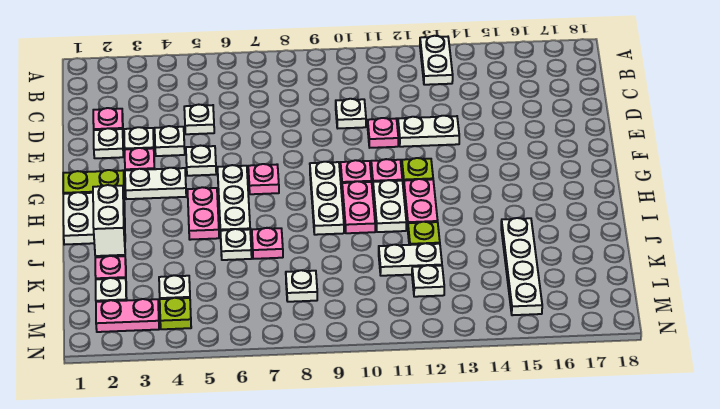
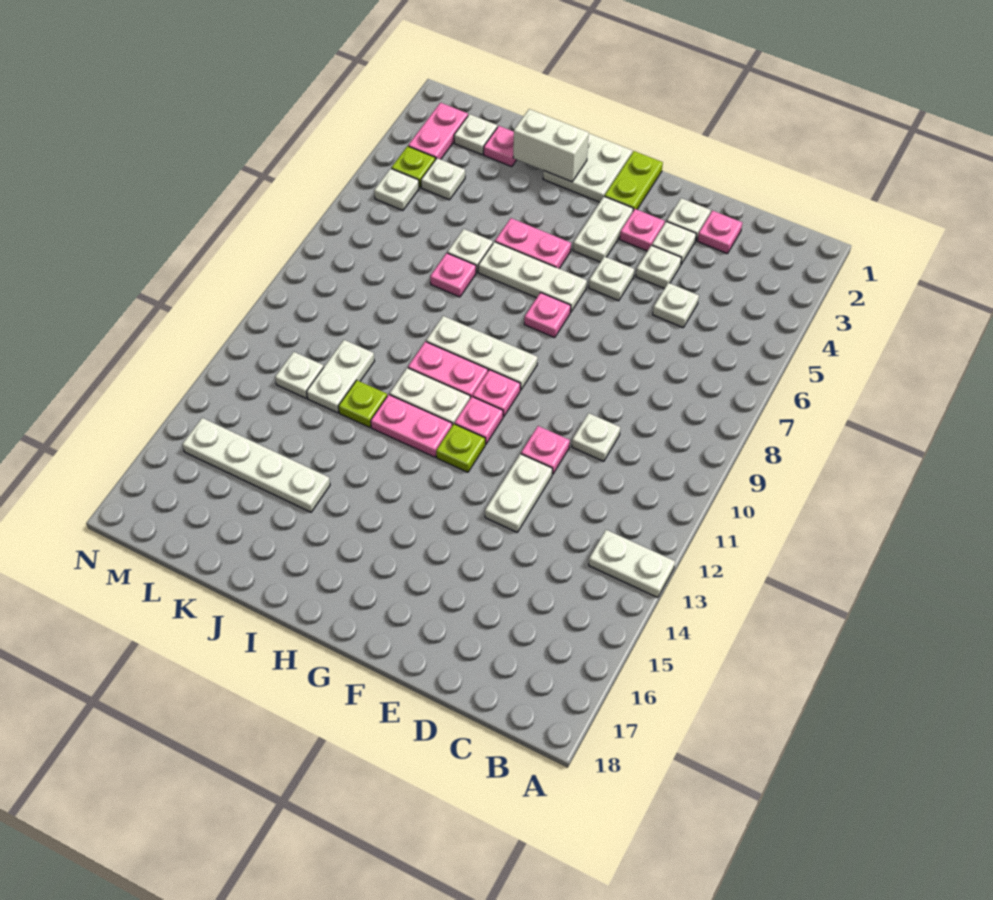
white plate L8 level 1 -> white plate M5 level 1

